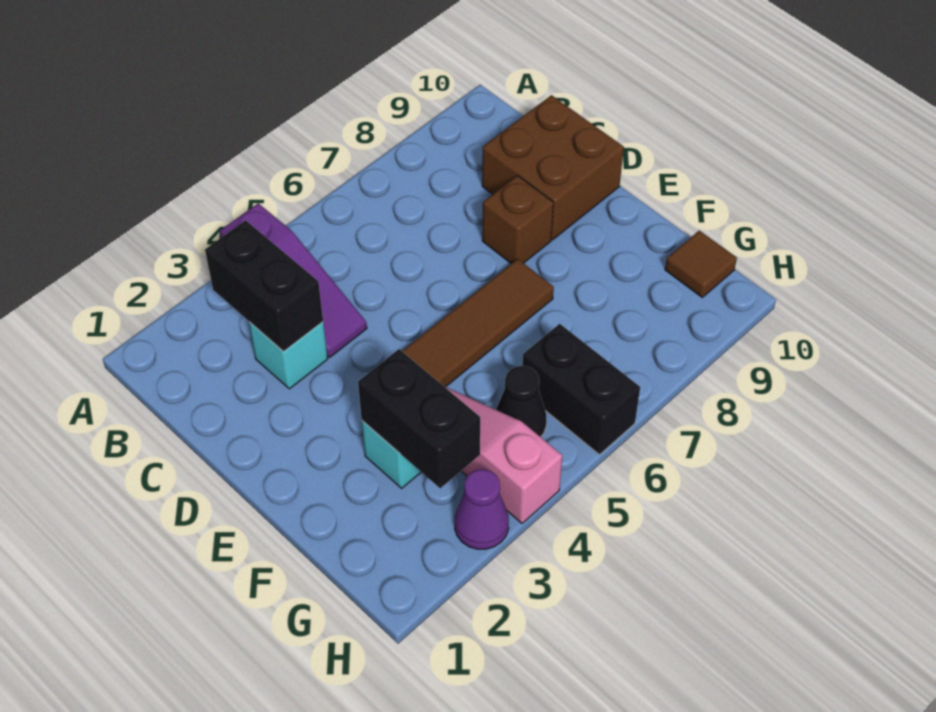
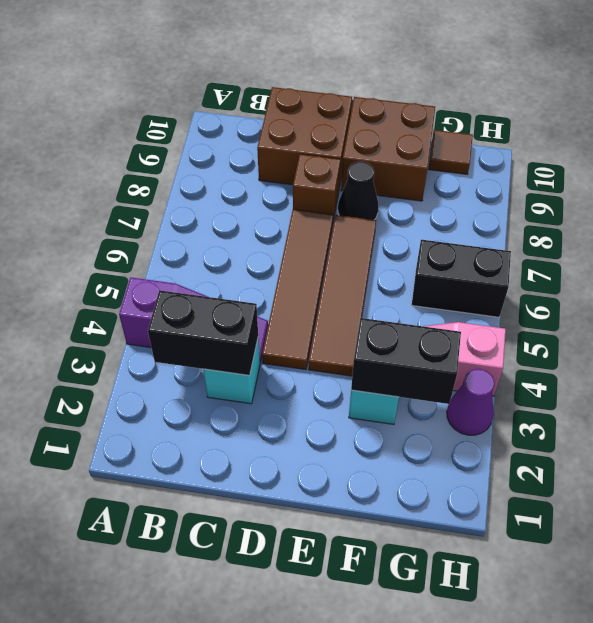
none -> brown tile D4:D7 level 1
none -> brown brick E9:F10 level 1
black cone G5 level 1 -> black cone E8 level 1

